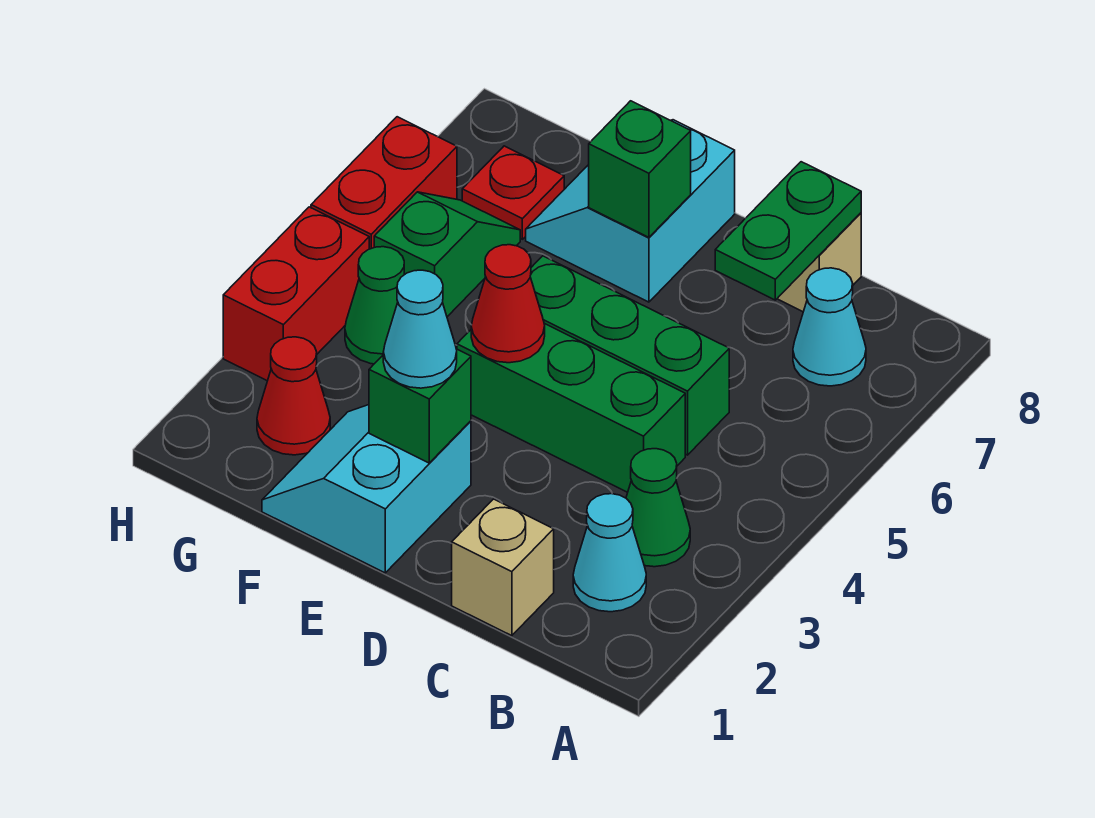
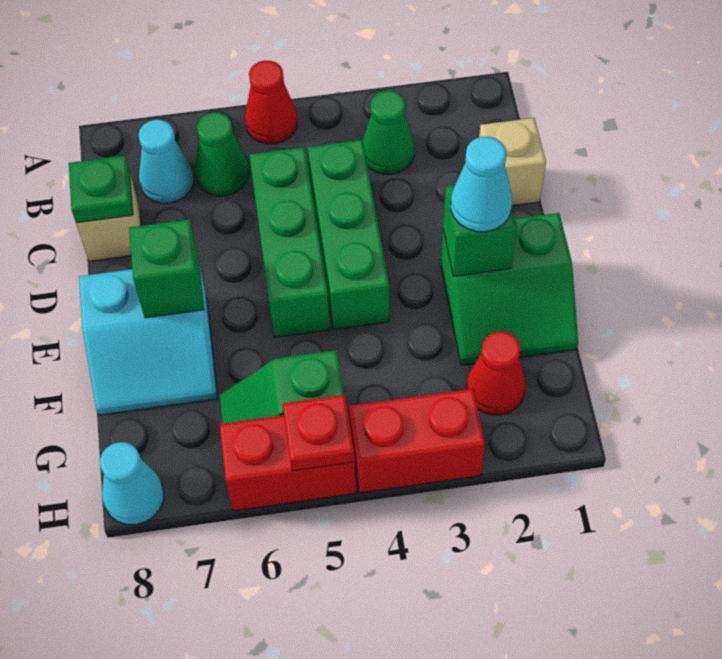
cyan cone B2 level 1 -> cyan cone H8 level 1
green plate C7:C8 level 2 -> green plate C8 level 2
cyan slope E1:F2 level 1 top E -> green slope E1:F2 level 1 top E
red cone E4 level 2 -> red cone A5 level 1
green cone G4 level 1 -> green cone B6 level 1
red plate G7 level 1 -> red plate H5 level 2

